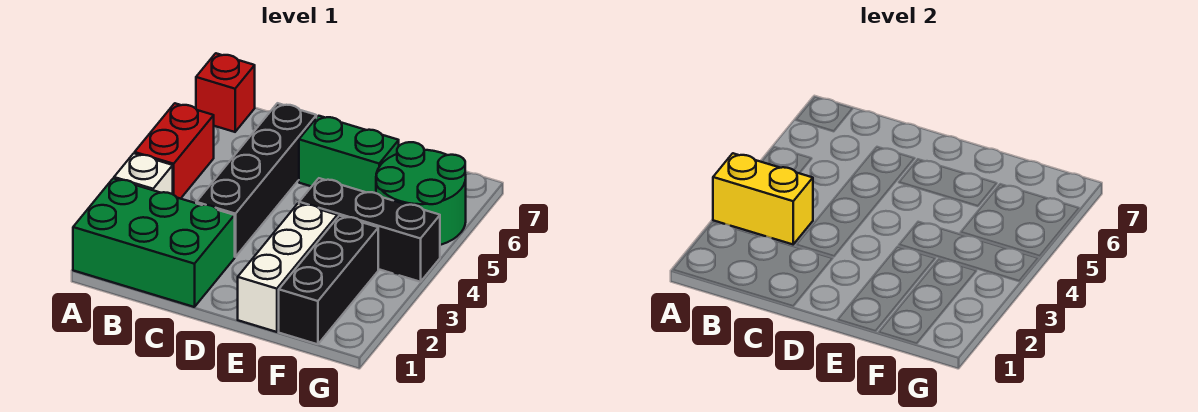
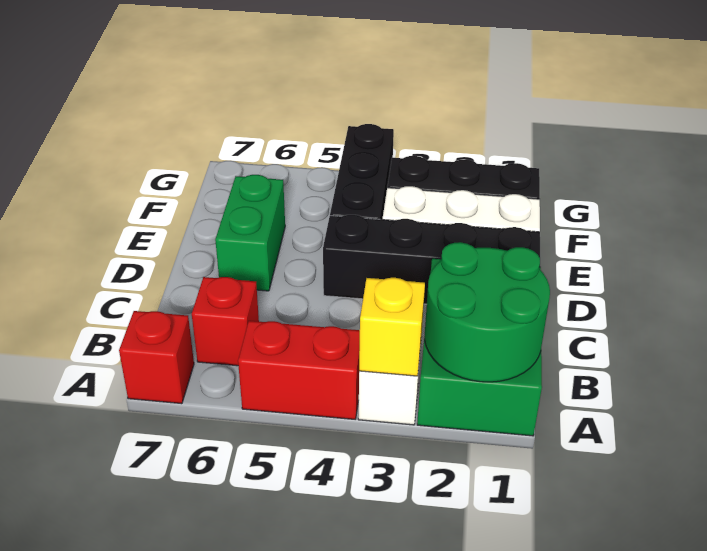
yellow brick A3:B3 level 2 -> yellow brick A3 level 2
none -> red brick B6 level 1
black brick C3:C6 level 1 -> black brick D1:D4 level 1
green round brick F5:G6 level 1 -> green round brick A1:B2 level 2

